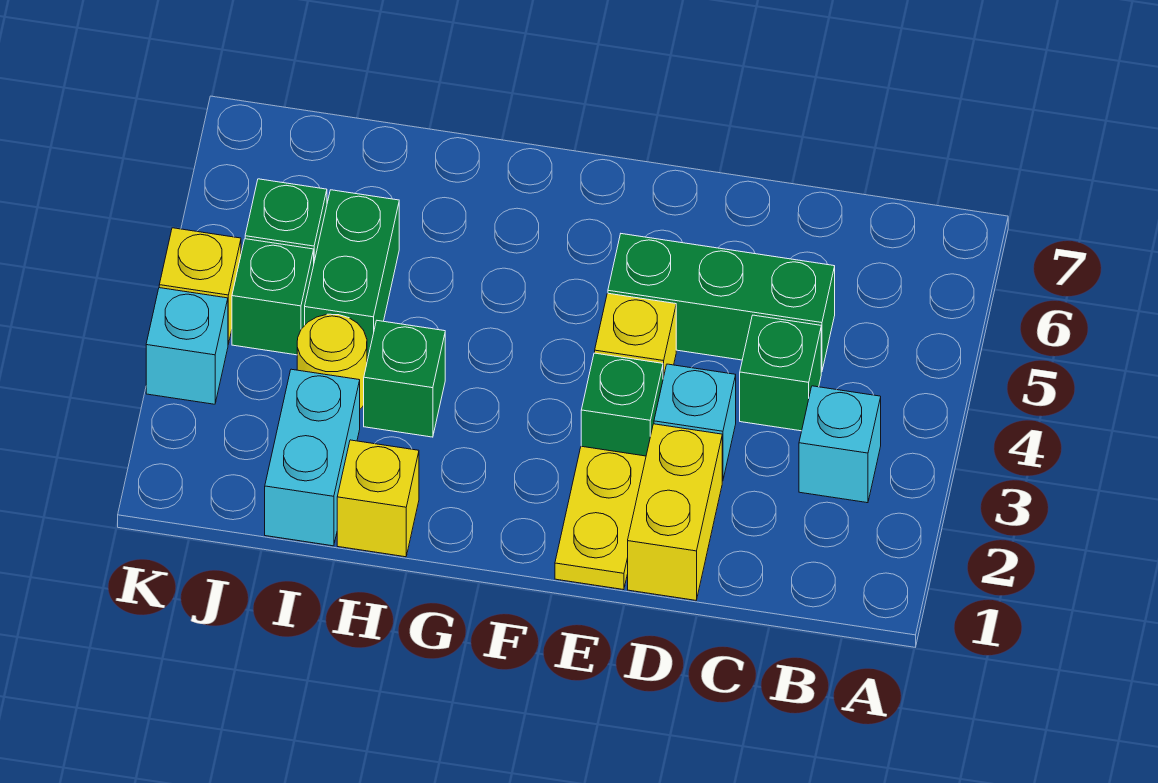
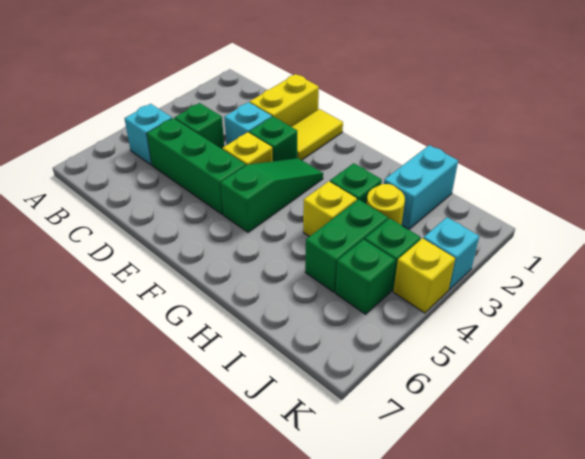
cyan brick B3 level 1 -> cyan brick B5 level 1
yellow plate E1:E2 level 1 -> yellow tile E1:E2 level 1
none -> green slope F3:F5 level 1 top 5
yellow brick H1 level 1 -> yellow brick H4 level 1

